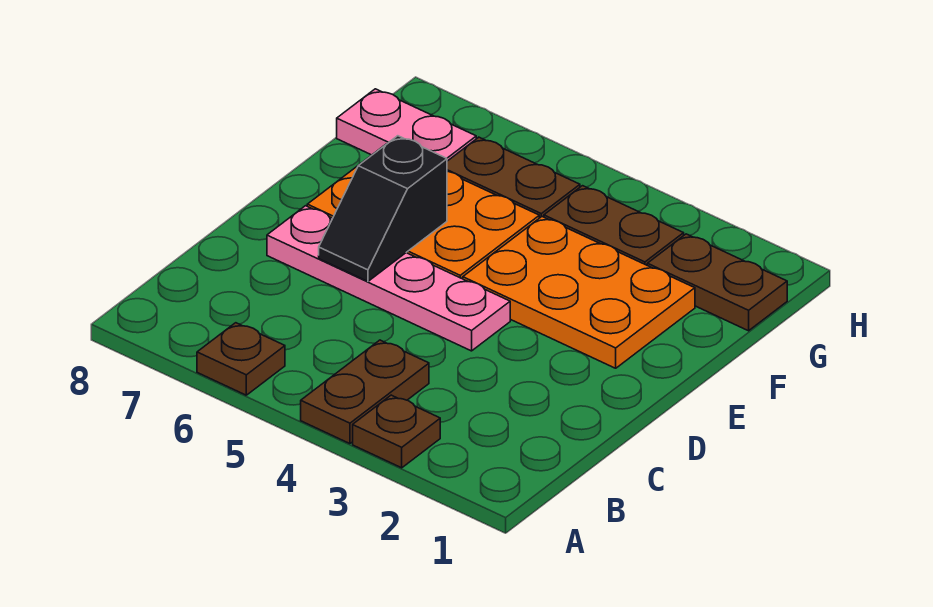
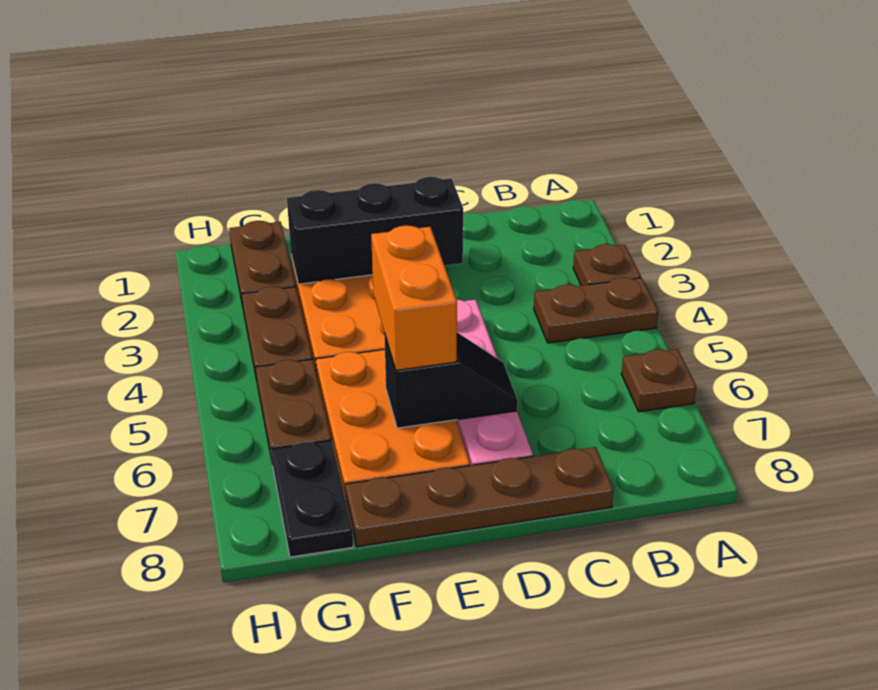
none -> brown plate C8:F8 level 1
none -> black brick D2:F2 level 2
none -> orange brick E5:E6 level 3
pink plate G7:G8 level 1 -> black plate G7:G8 level 1

